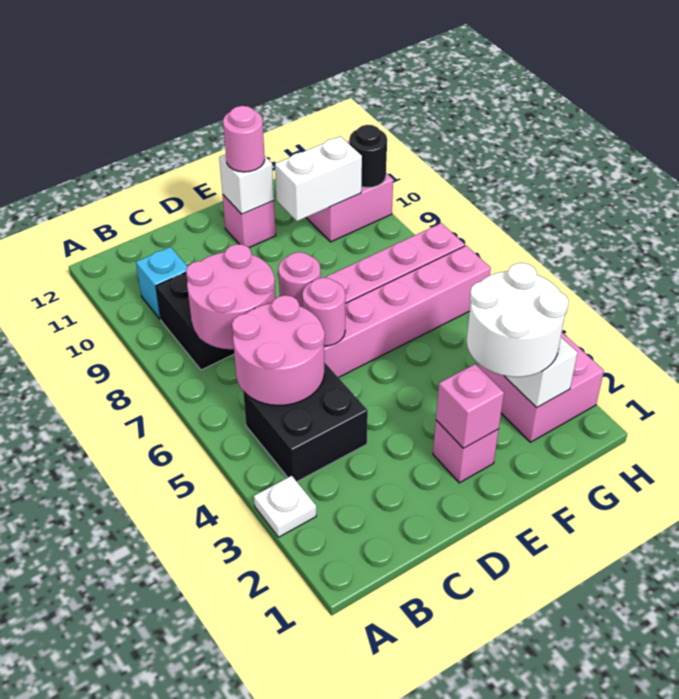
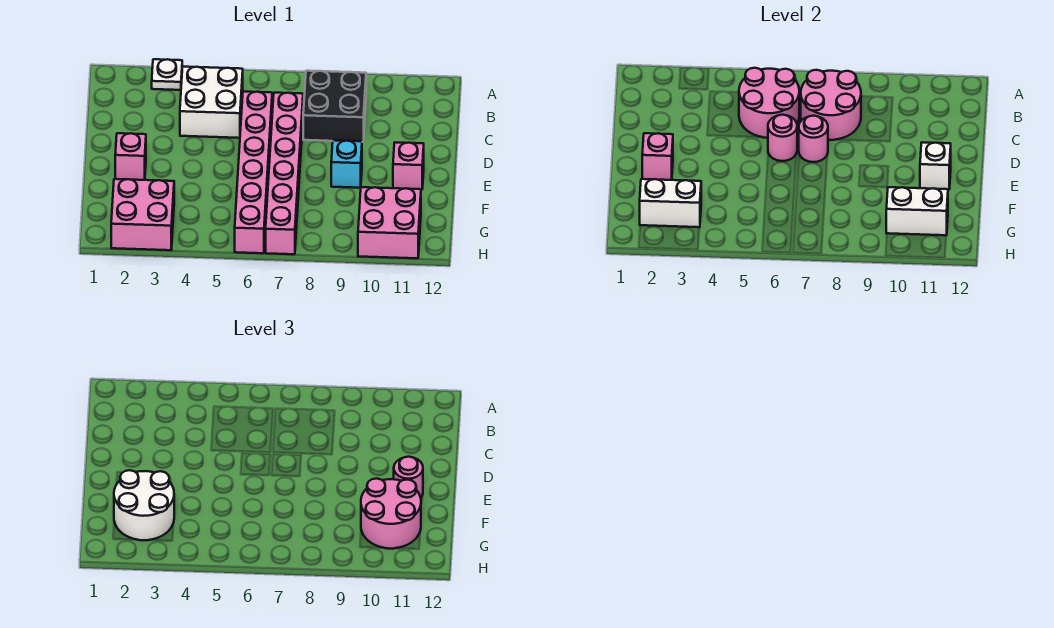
black brick B4:C5 level 1 -> white brick B4:C5 level 1
cyan brick B10 level 1 -> cyan brick E9 level 1
white brick F10:G10 level 2 -> white brick G10:G11 level 2
none -> pink round brick F10:G11 level 3
black round brick H10 level 2 -> none

